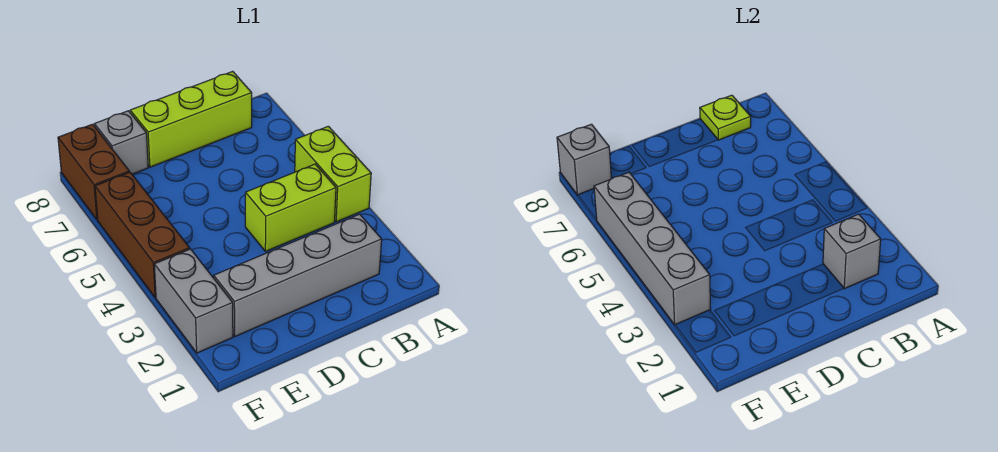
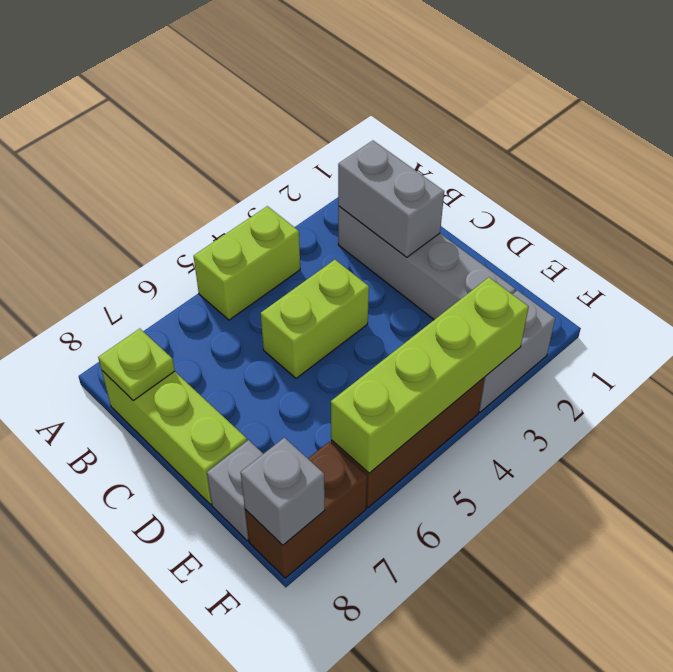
grey brick B2 level 2 -> grey brick B2:C2 level 2
lime brick B4:C4 level 1 -> lime brick C4:C5 level 1
grey brick F3:F6 level 2 -> lime brick F3:F6 level 2

